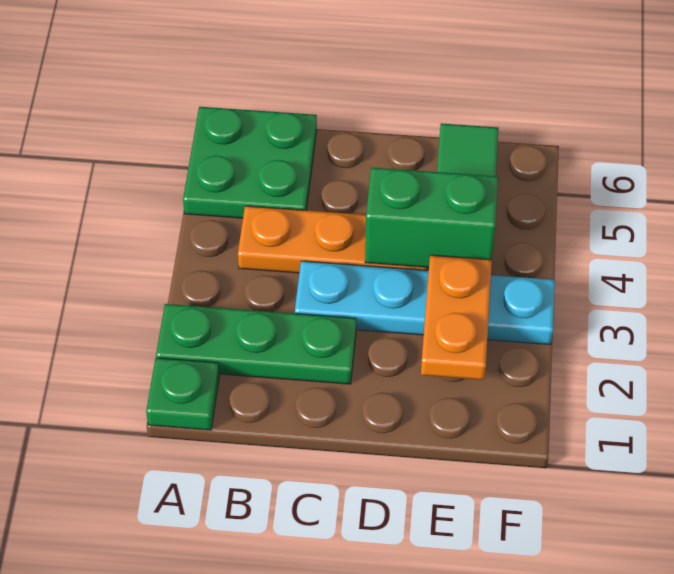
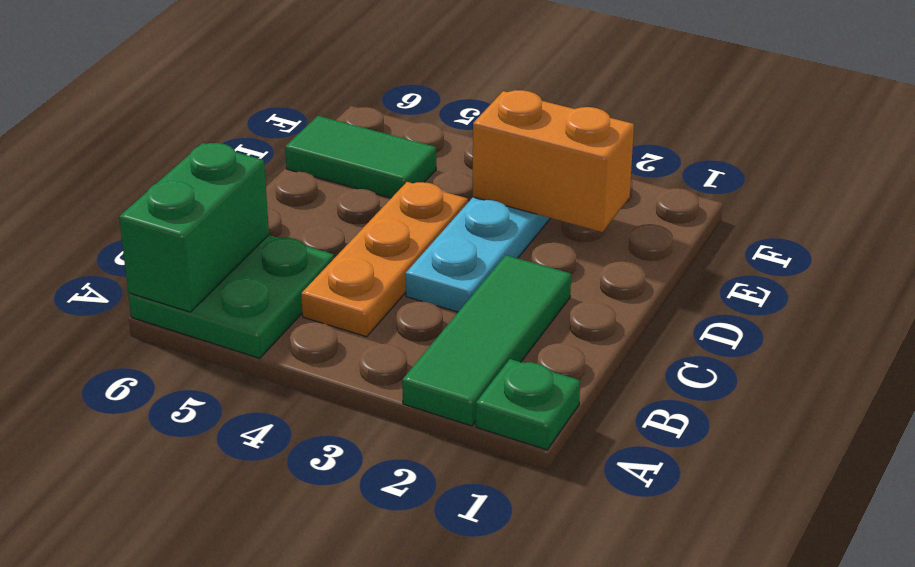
green plate A2:C2 level 1 -> green tile A2:C2 level 1
green brick D4:E4 level 2 -> green brick A6:B6 level 2
orange plate E2:E3 level 2 -> orange brick E2:E3 level 2

